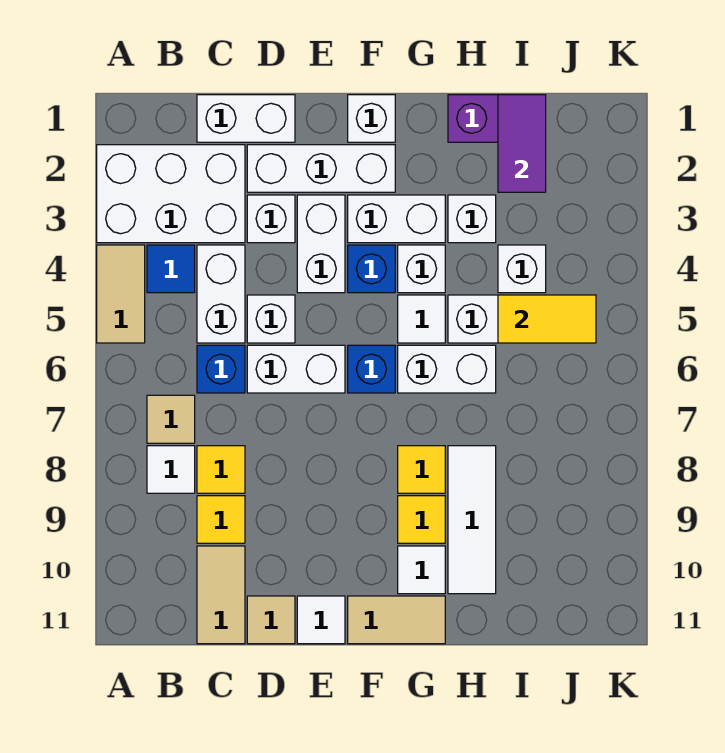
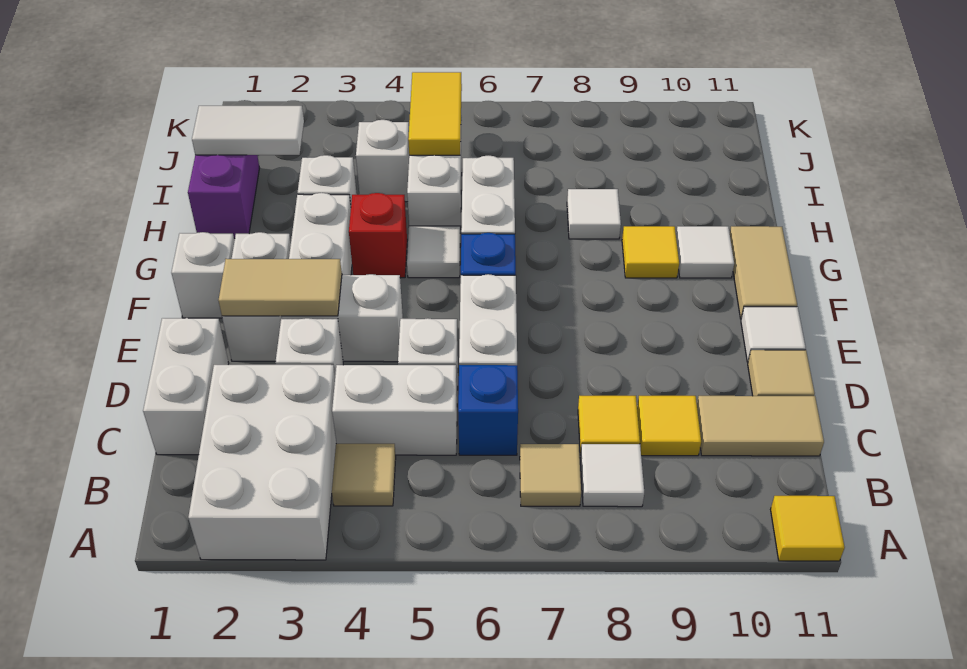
tan tile A4:A5 level 1 -> tan tile E2:E3 level 2
blue tile B4 level 1 -> tan tile B4 level 1
white brick D2:F2 level 1 -> white brick E2:F2 level 1
blue brick F4 level 1 -> none
white brick G4 level 1 -> red brick G4 level 1
yellow tile G8 level 1 -> yellow tile A11 level 1
white tile H8:H10 level 1 -> white tile H8 level 1
purple tile I1:I2 level 2 -> white tile I1:I2 level 2

